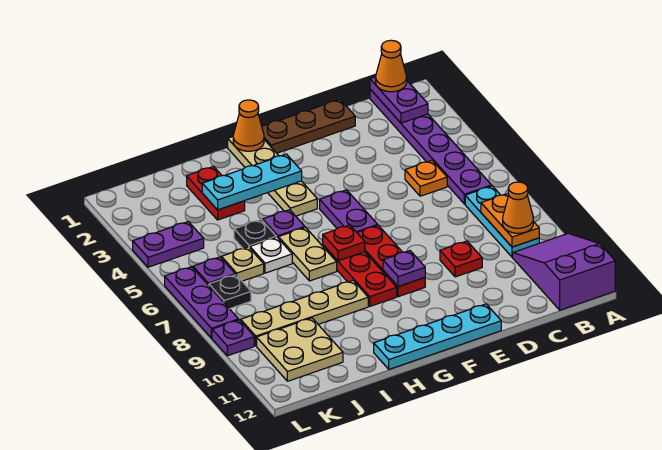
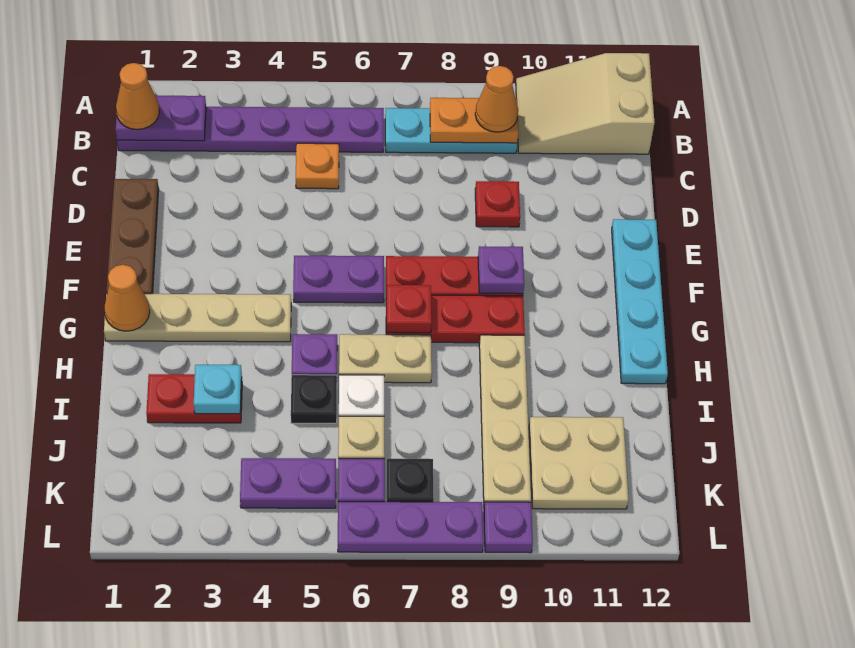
purple slope A10:B12 level 1 top 12 -> tan slope A10:B12 level 1 top 12
cyan plate G3:I3 level 2 -> cyan plate I3 level 2
purple plate K4:L4 level 1 -> purple plate K4:K5 level 1

